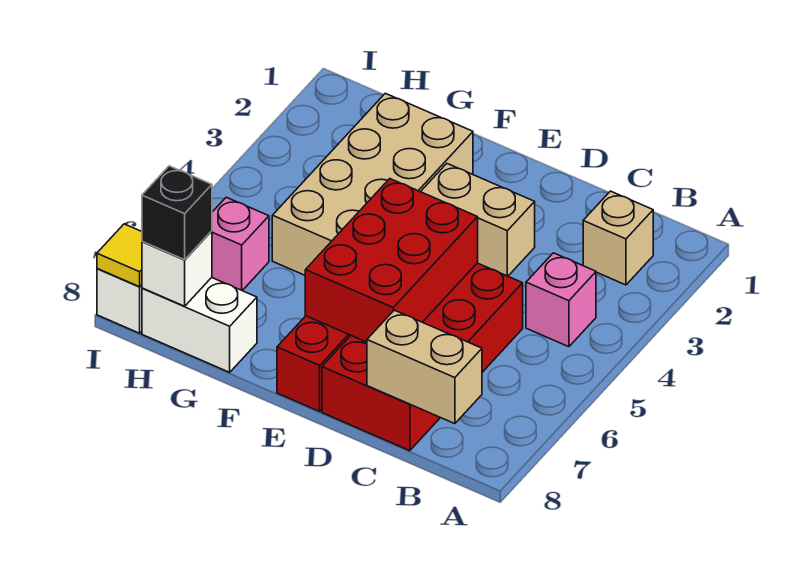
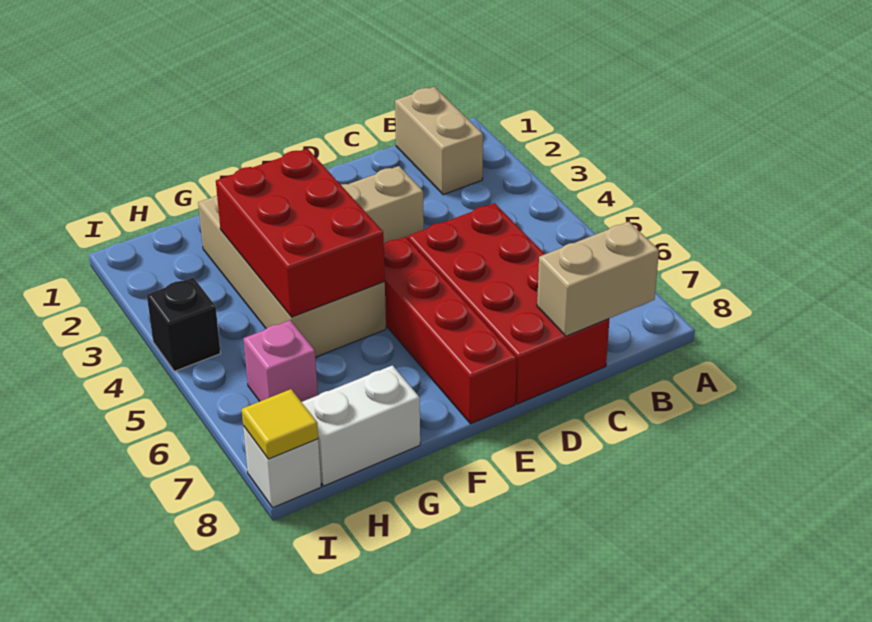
tan brick B2 level 1 -> tan brick B1:B2 level 1
pink brick B4 level 1 -> none
red brick D5:E7 level 2 -> red brick F3:G5 level 2
white brick H8 level 2 -> none
black brick H8 level 3 -> black brick I4 level 1

